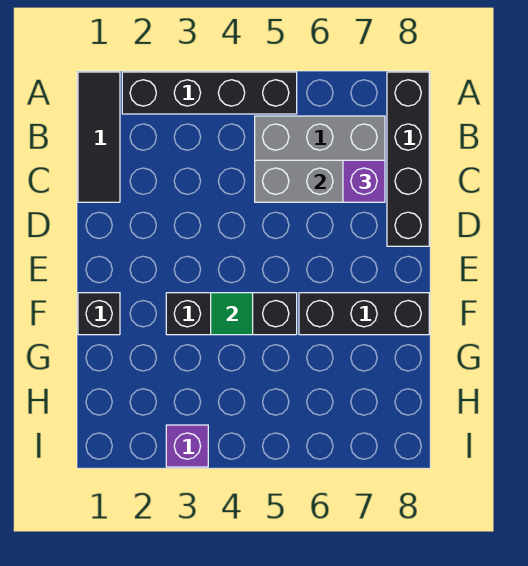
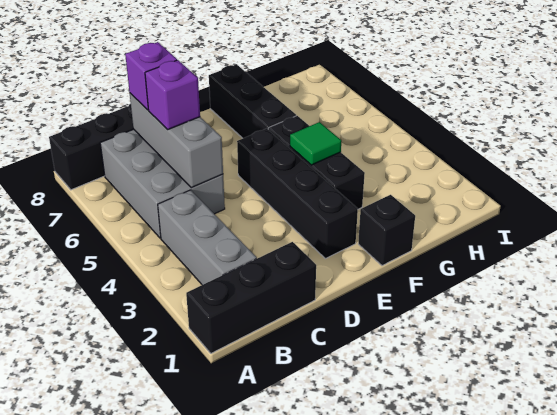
black tile A1:C1 level 1 -> black brick A1:C1 level 1
black brick A2:A5 level 1 -> black brick E2:E5 level 1
none -> grey brick B2:B4 level 1
purple brick I3 level 1 -> purple brick C6 level 3

